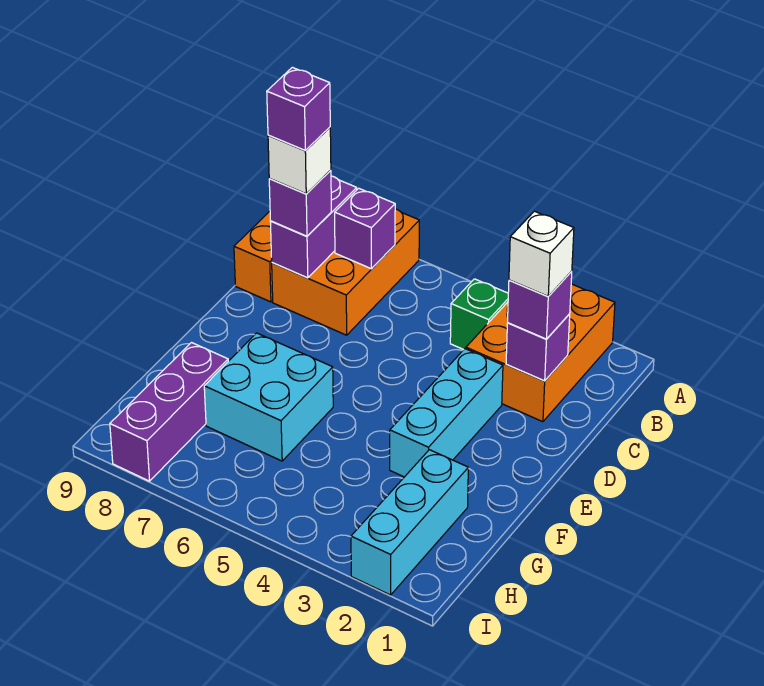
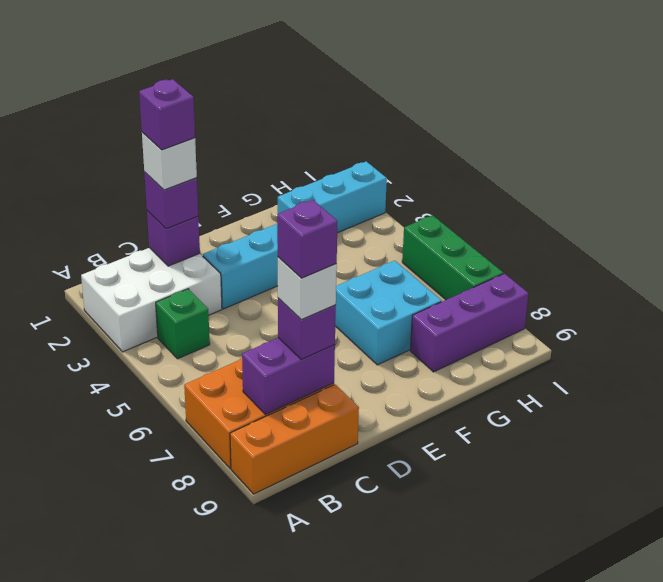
orange brick A2:C3 level 1 -> white brick A2:C3 level 1
purple brick B7 level 2 -> purple brick C2 level 5
none -> green brick I5:I7 level 1

